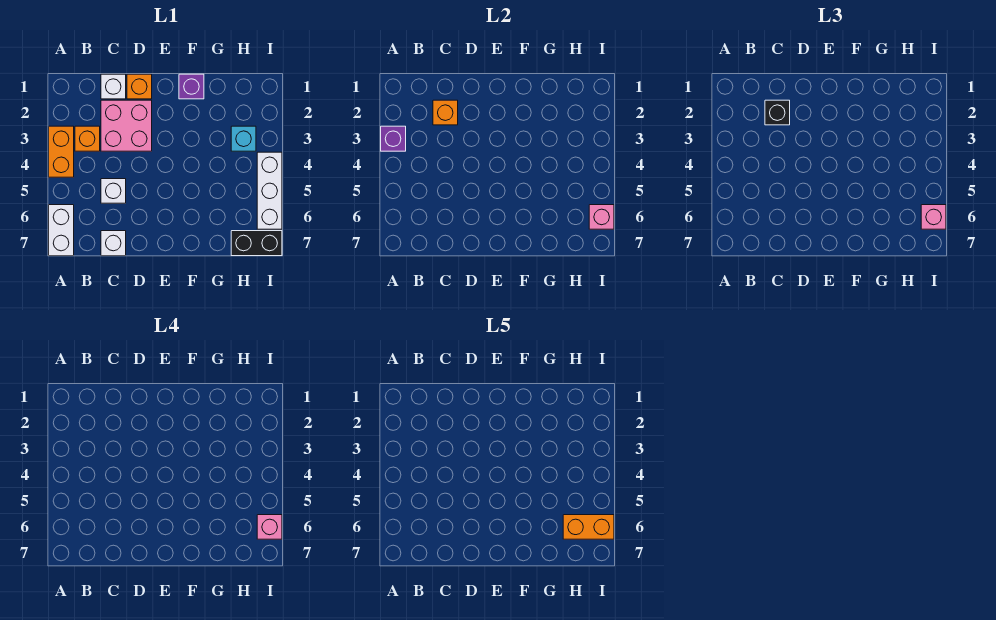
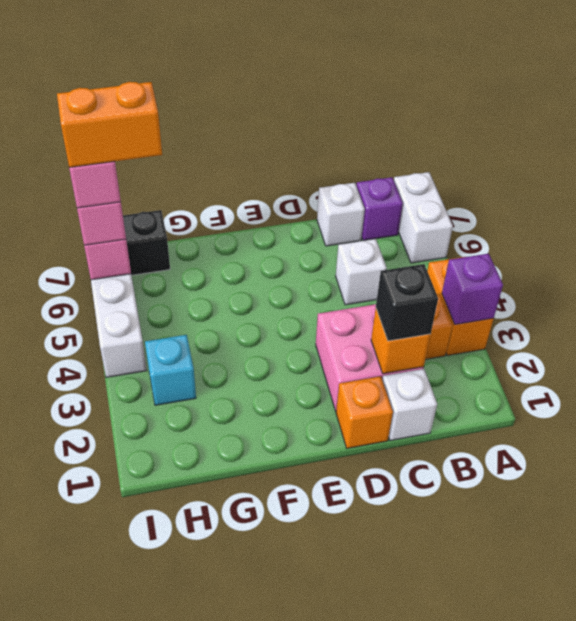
purple brick F1 level 1 -> purple brick B7 level 1

